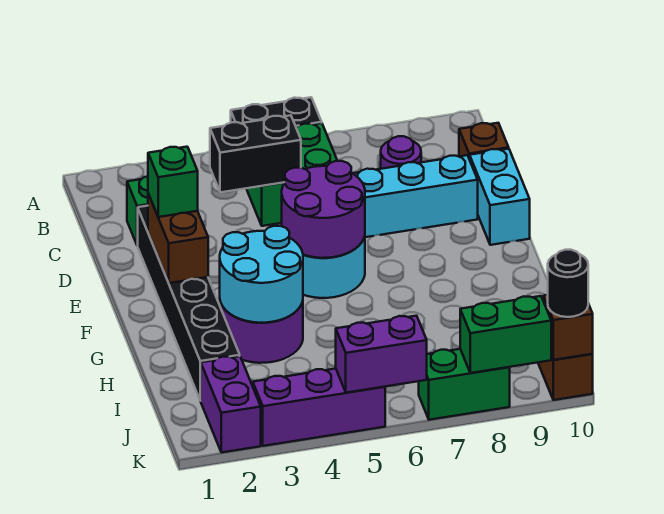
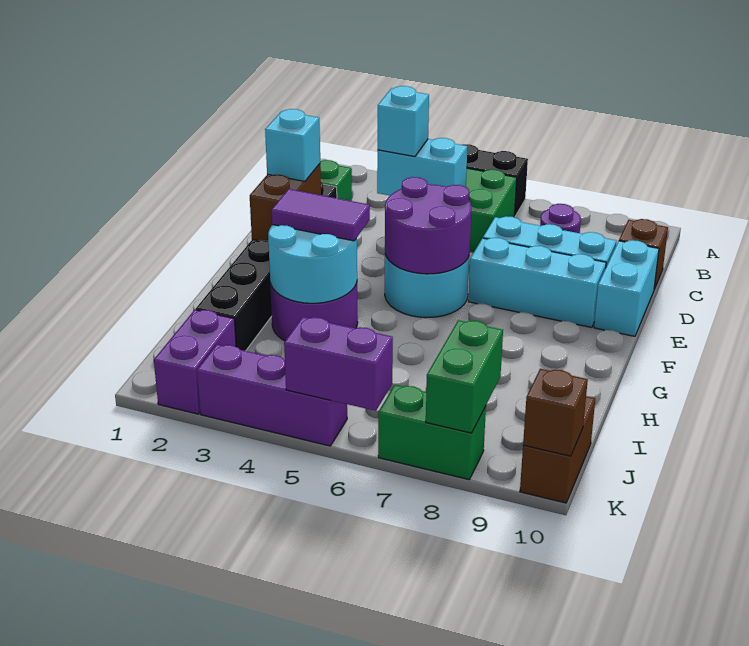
black brick C4:C5 level 2 -> cyan brick C4:C5 level 2
none -> cyan brick C4 level 3
green brick E2 level 3 -> cyan brick E2 level 3
none -> cyan brick E7:E9 level 1
none -> purple tile G3:G4 level 3
green brick K8:K9 level 2 -> green brick J8:K8 level 2
black round brick K10 level 3 -> none

